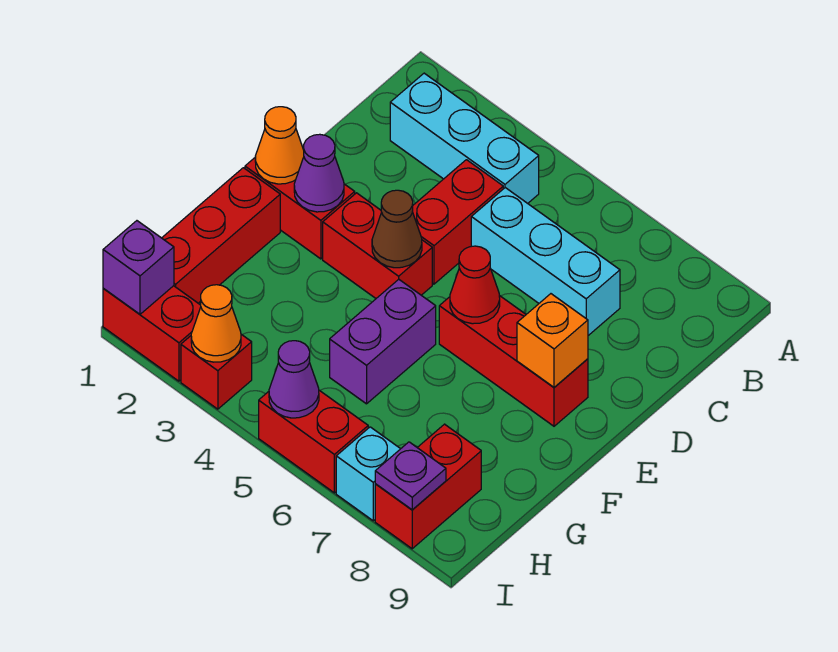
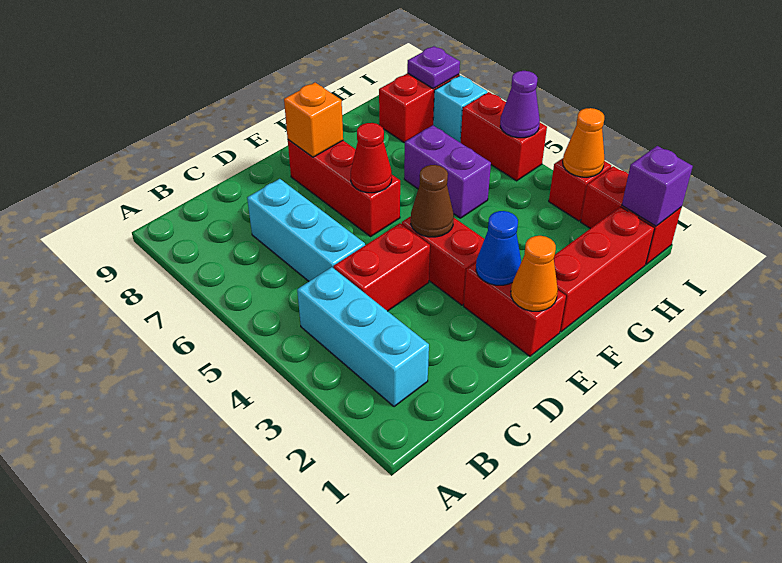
purple cone E2 level 2 -> blue cone E2 level 2
purple brick F5:G5 level 1 -> purple brick G5:G6 level 1

